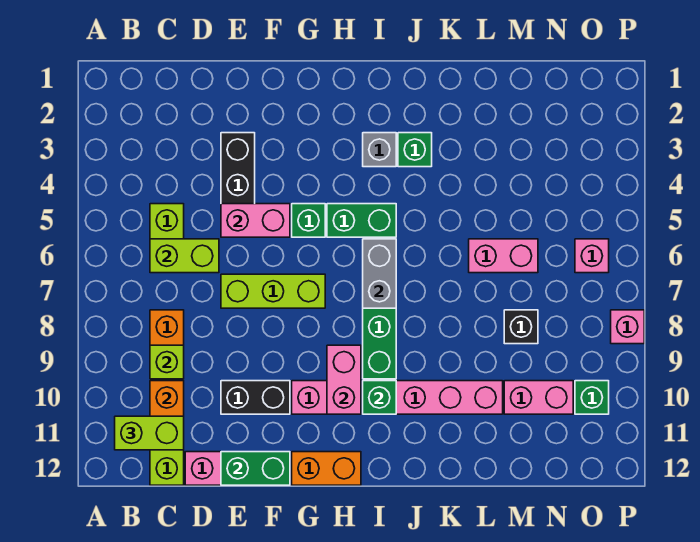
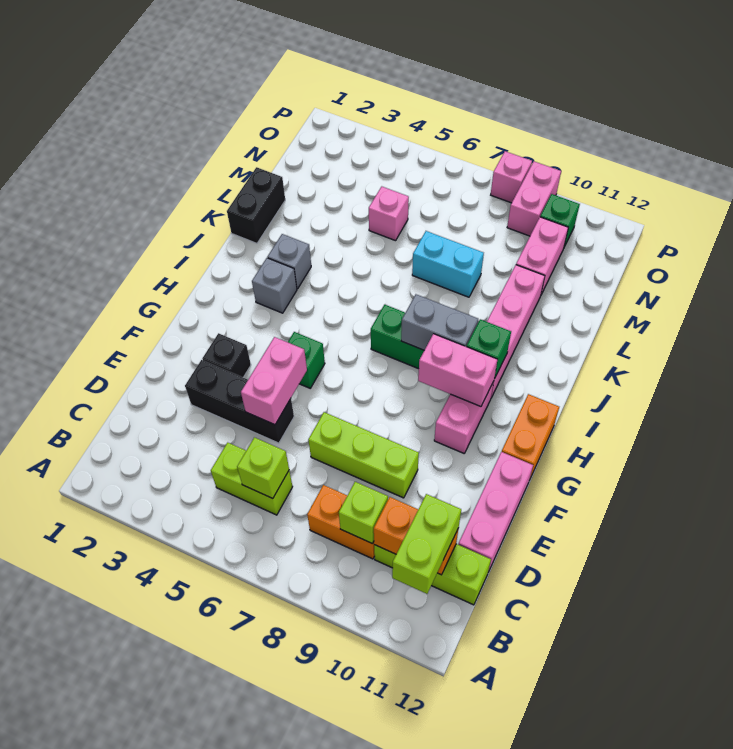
lime brick C6:D6 level 2 -> lime brick C6 level 2
lime brick E7:G7 level 1 -> lime brick E7:E9 level 1
black brick E10:F10 level 1 -> black brick K1:L1 level 1
green brick E12:F12 level 2 -> none
green brick H5:I5 level 1 -> none
grey brick I6:I7 level 2 -> grey brick I8:I9 level 2
green brick J3 level 1 -> grey brick J3 level 1
pink brick L6:M6 level 1 -> pink brick O9:P9 level 1
none -> cyan brick L7:L8 level 1
black brick M8 level 1 -> black brick F3 level 1
pink brick O6 level 1 -> pink brick M5 level 1

